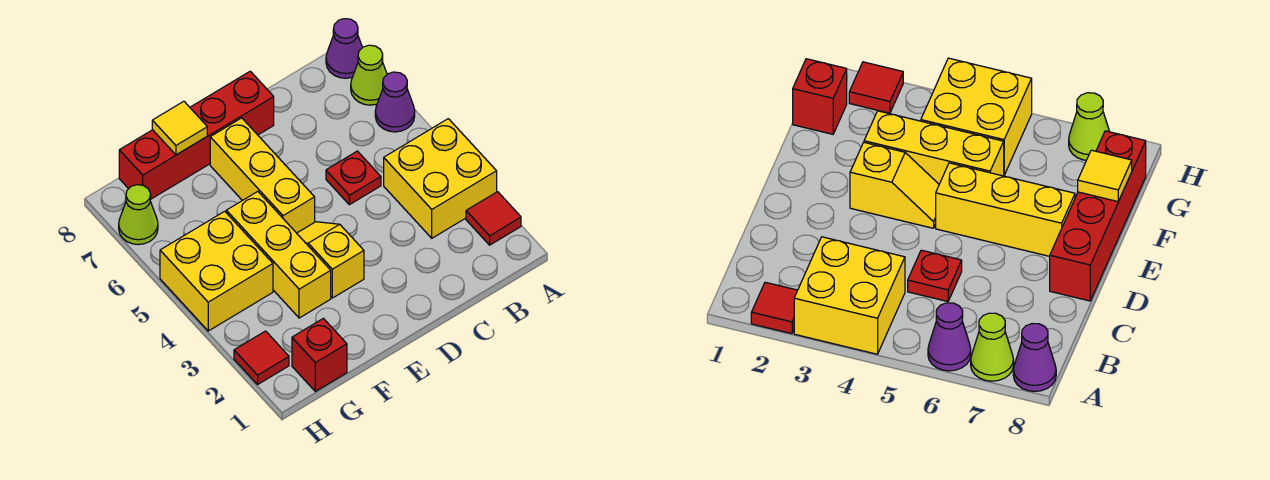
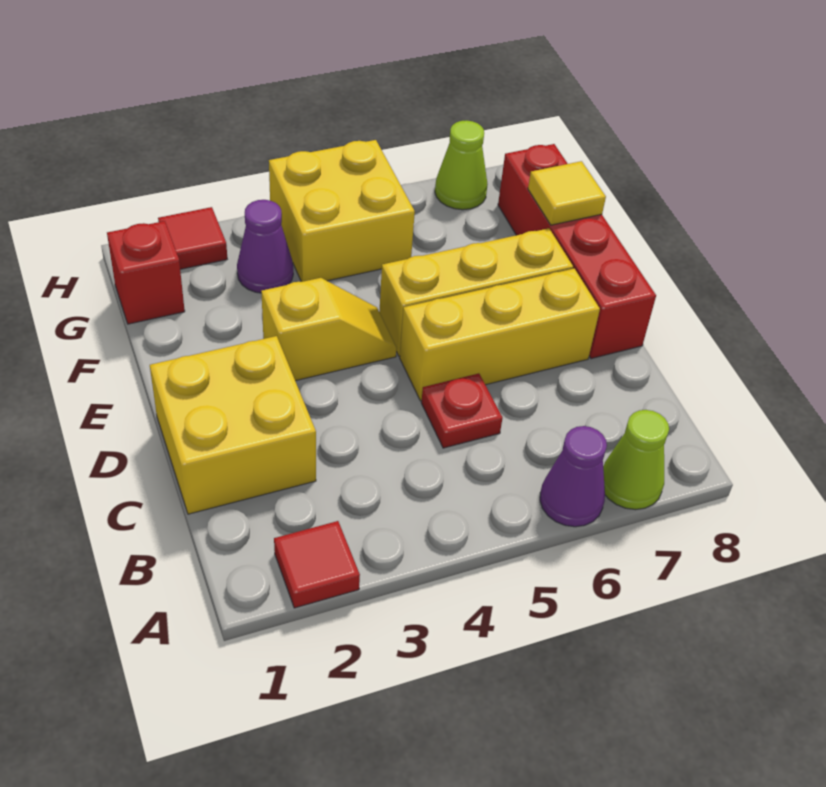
yellow brick A3:B4 level 1 -> yellow brick C1:D2 level 1
purple cone A8 level 1 -> purple cone G3 level 1
yellow brick F3:F5 level 1 -> yellow brick D5:D7 level 1

